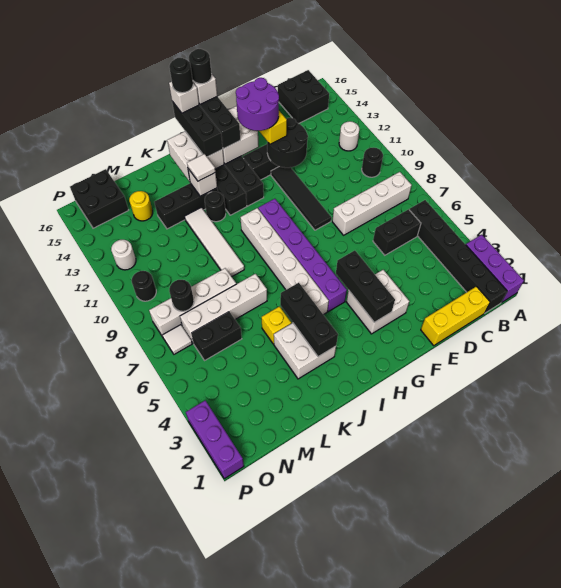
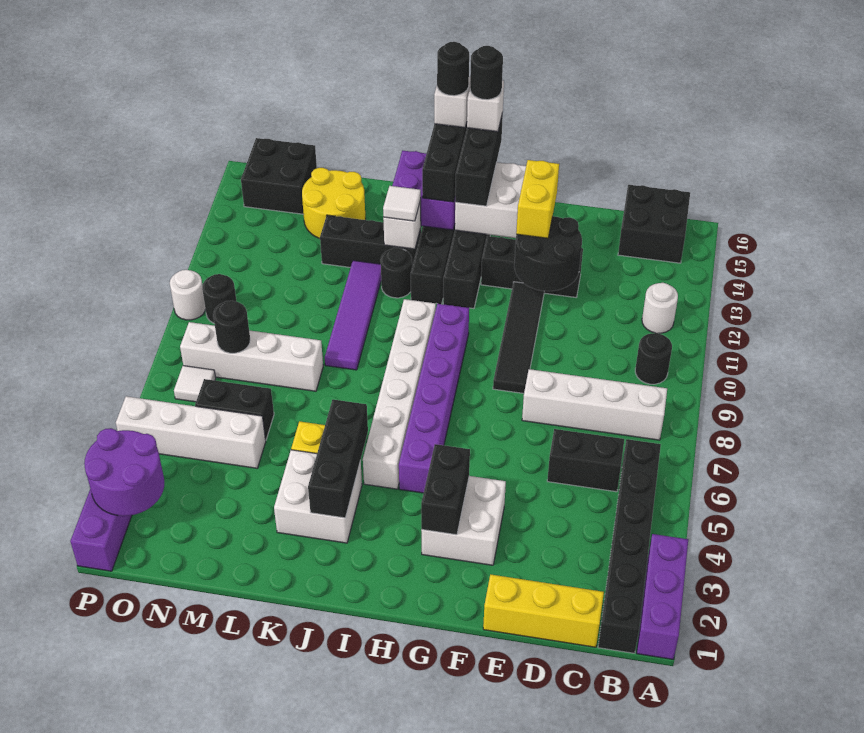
purple round brick F13:G14 level 4 -> purple round brick O2:P3 level 2
black brick G3:G5 level 2 -> black brick G3:G4 level 2
white brick I14:J15 level 2 -> purple brick I14:J15 level 2
white brick K7:N7 level 1 -> white brick M5:P5 level 1
white tile K9:K12 level 1 -> purple tile K9:K12 level 1
yellow round brick M14 level 1 -> yellow round brick L14:M15 level 1
white round brick O12 level 1 -> white round brick P10 level 1

